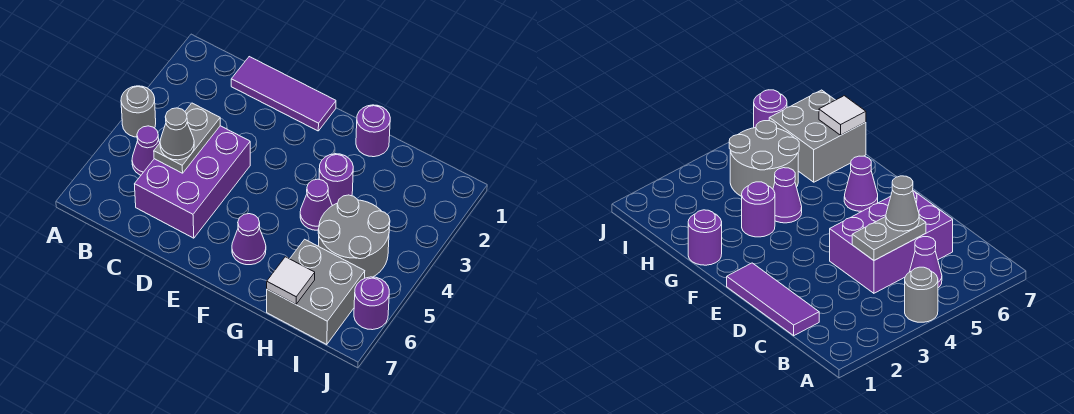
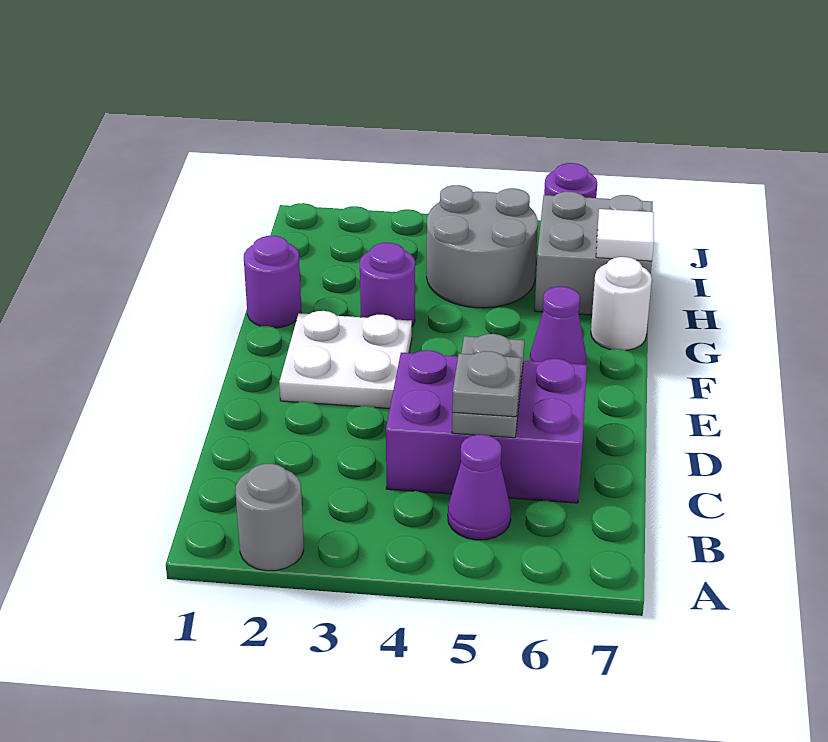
grey round brick A4 level 1 -> grey round brick A2 level 1
purple tile C1:E1 level 1 -> none
grey plate C4:C5 level 2 -> grey plate C5:D5 level 2
grey cone C5 level 3 -> grey plate C5 level 3
none -> white plate E2:F3 level 1
purple cone G4 level 1 -> none
none -> white round brick G7 level 1

